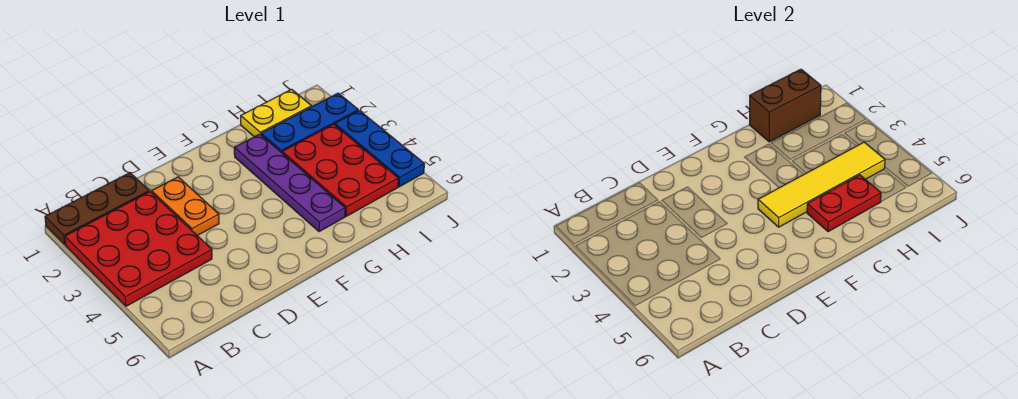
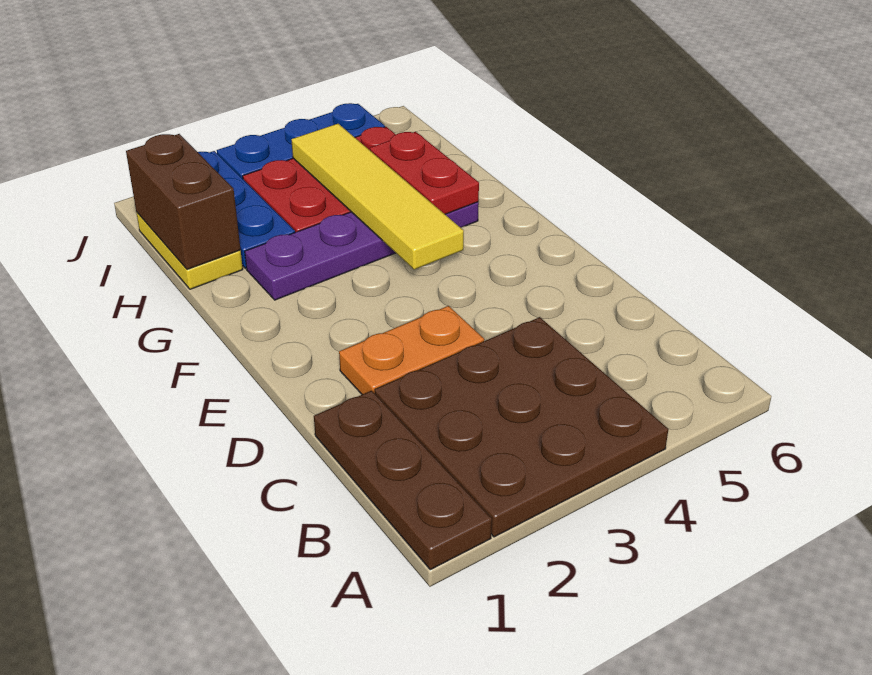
red plate A2:C4 level 1 -> brown plate A2:C4 level 1

